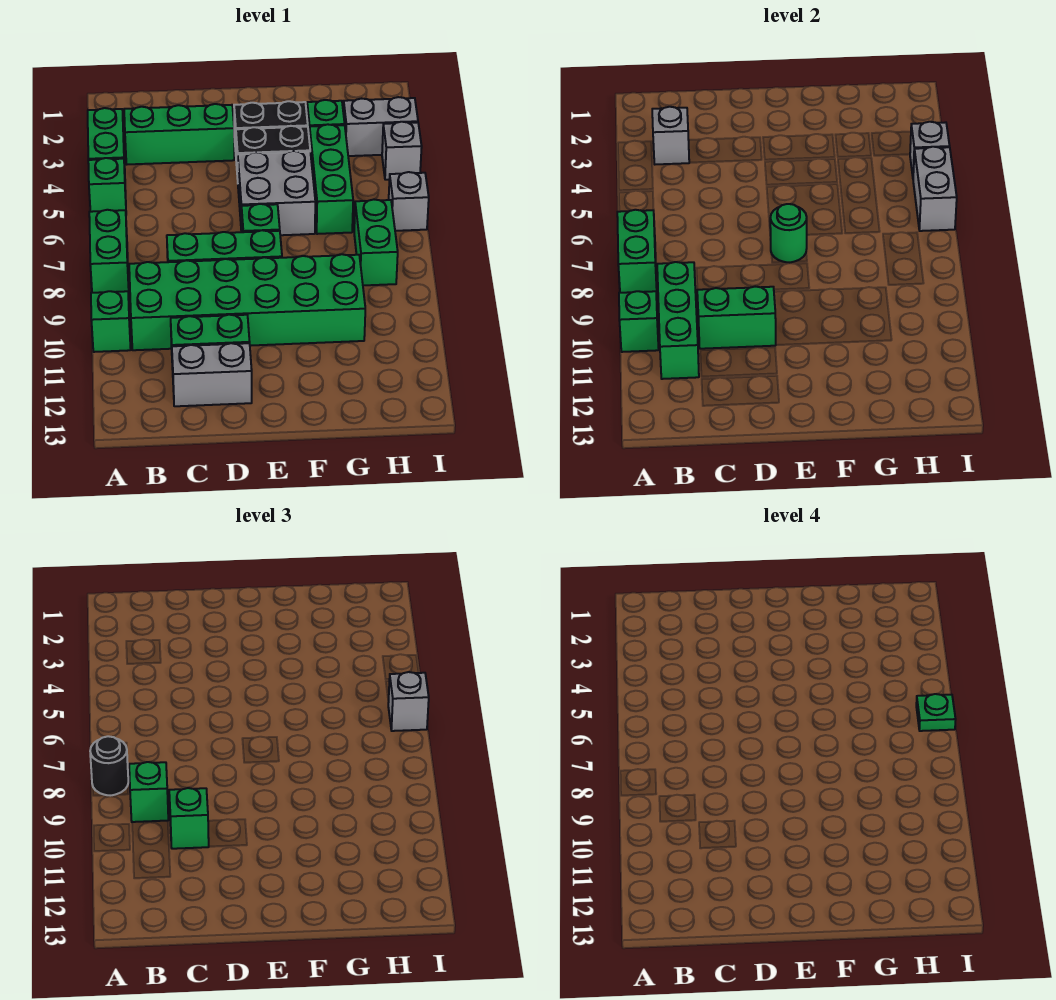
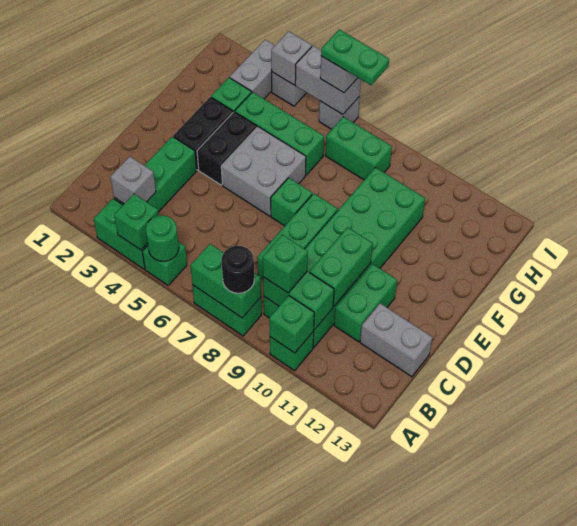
green brick B9:B11 level 2 -> green brick B9:B10 level 2
green brick C10 level 3 -> green brick A4 level 2
grey brick C12:D12 level 1 -> grey brick C12:C13 level 1
green round brick E7 level 2 -> green round brick A5 level 2
green plate I6 level 4 -> green plate I6:I7 level 4

